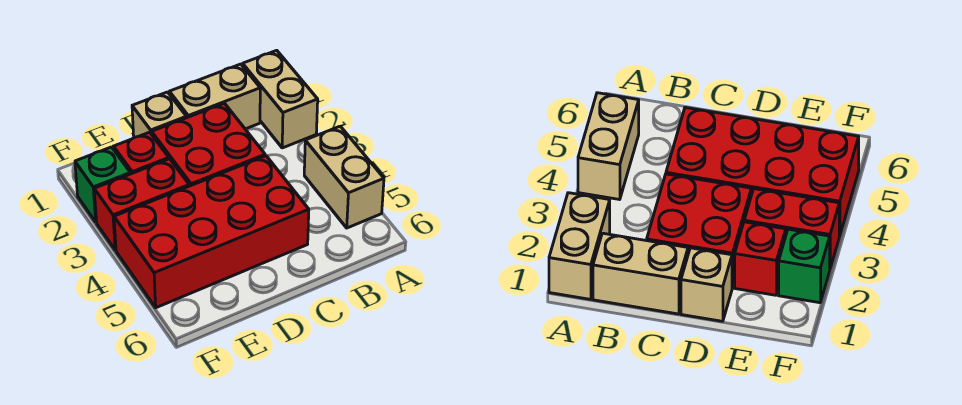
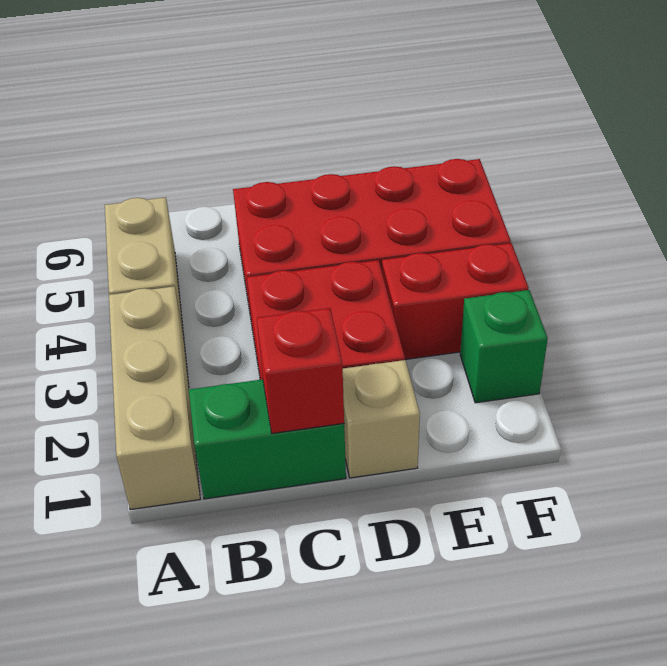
tan brick A1:A2 level 1 -> tan brick A1:A3 level 1
tan brick B1:C1 level 1 -> green brick B1:C1 level 1
red brick E2 level 1 -> red brick C1 level 2

